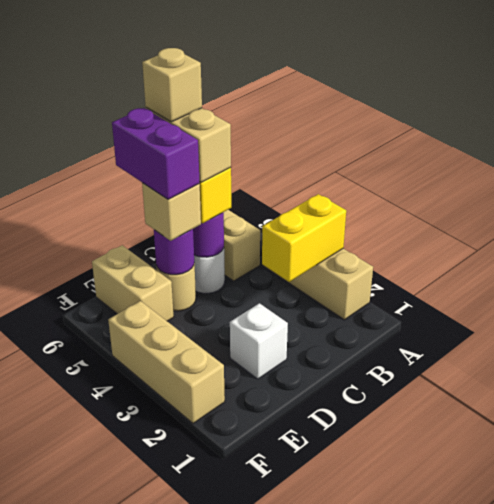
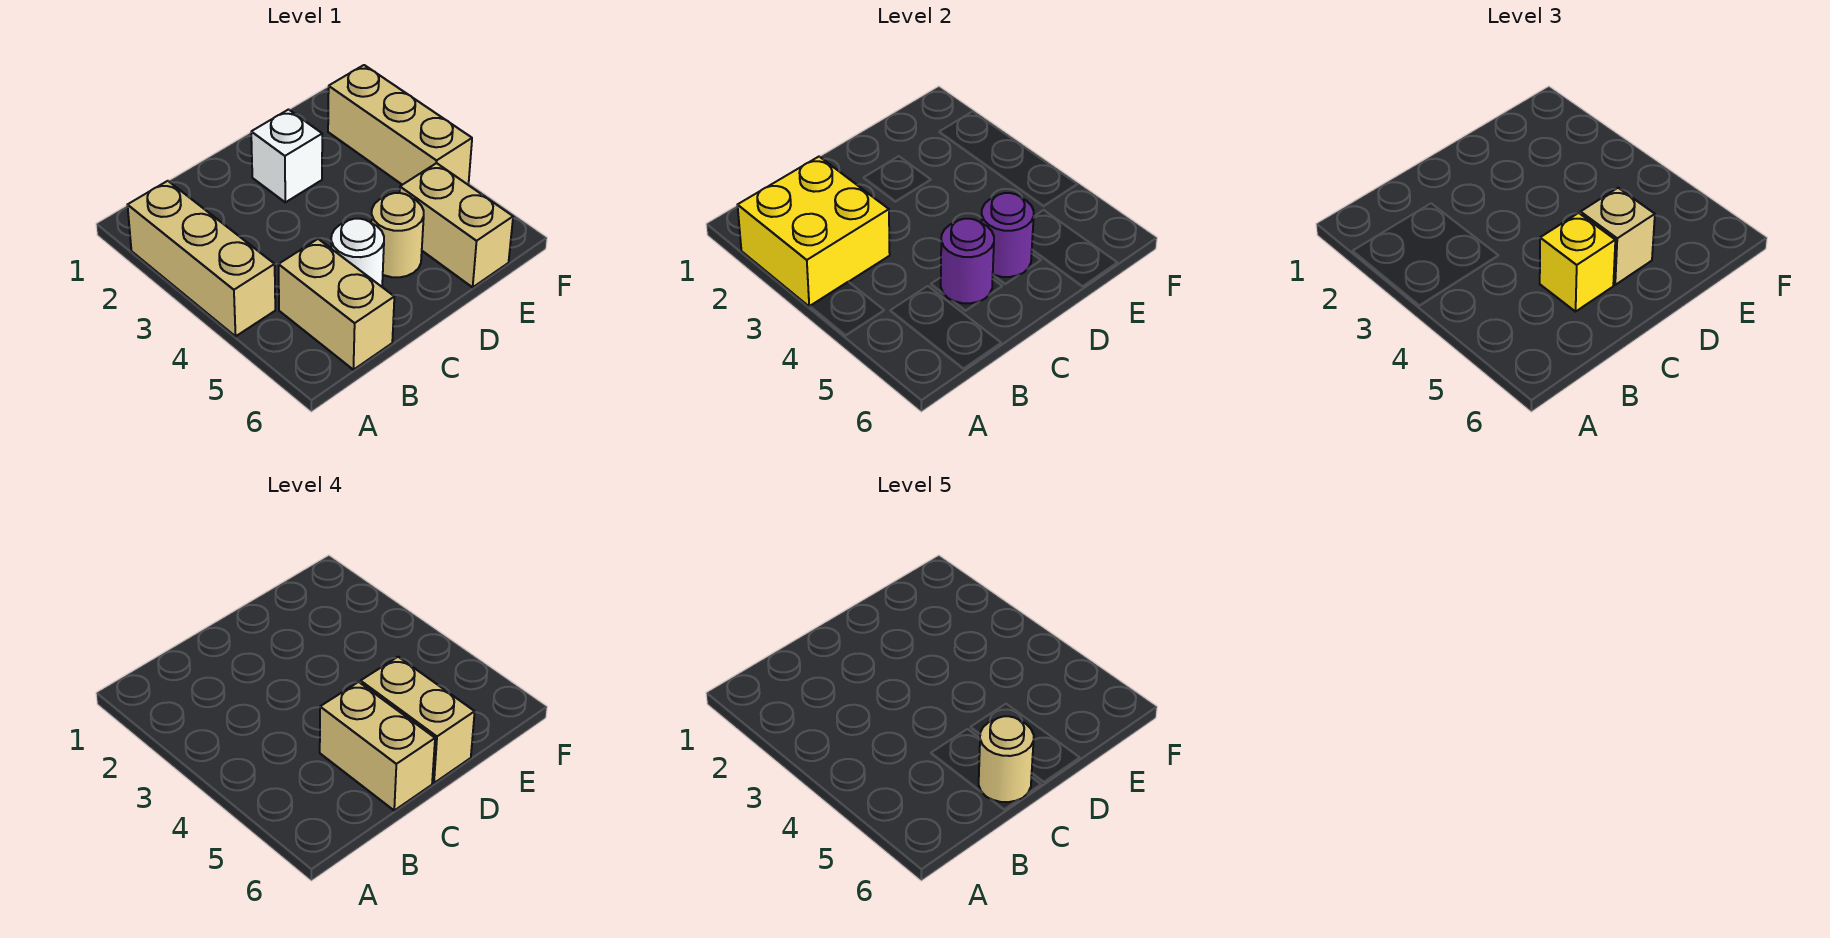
yellow brick A3:B3 level 2 -> yellow brick A2:B3 level 2
tan brick C6 level 5 -> tan round brick C6 level 5
purple brick D5:D6 level 4 -> tan brick D5:D6 level 4

